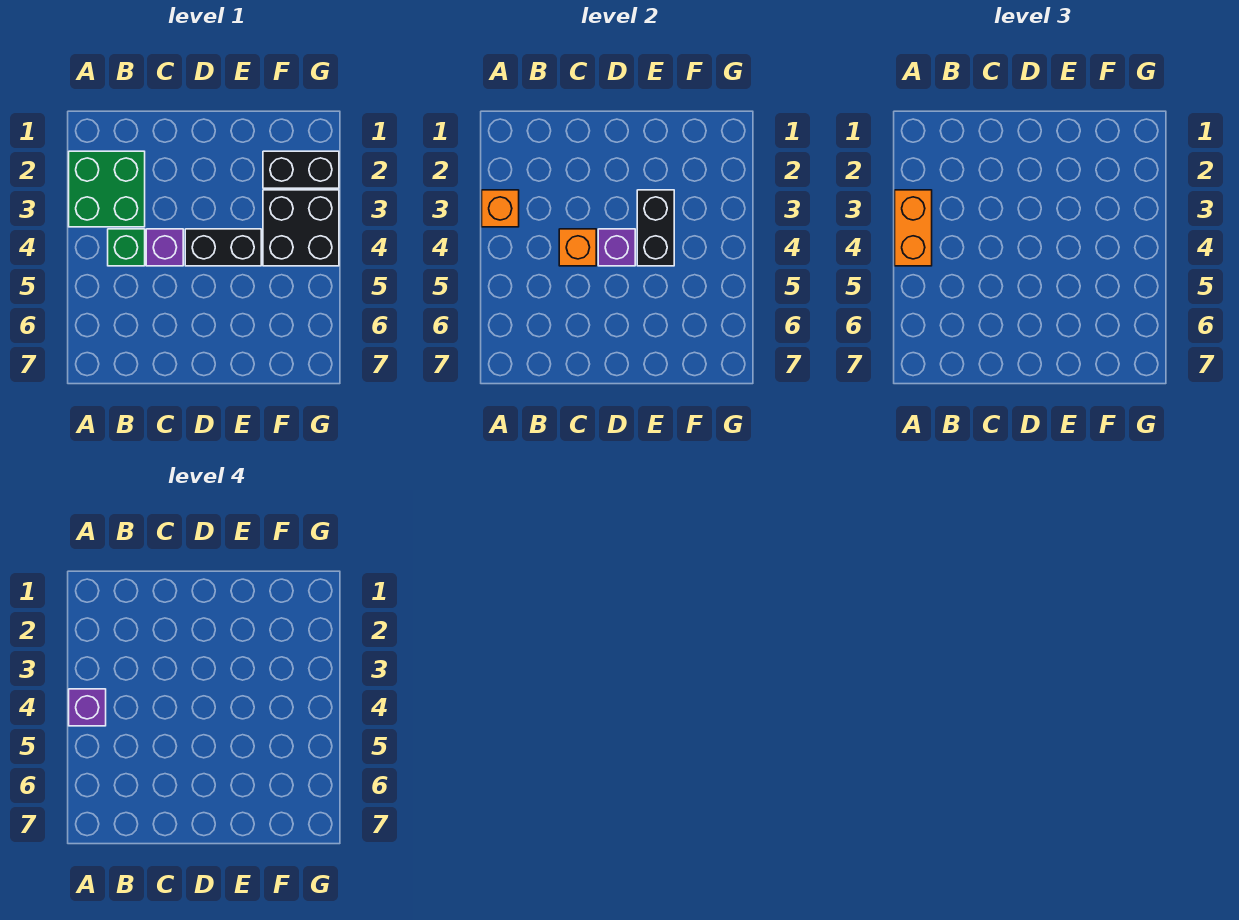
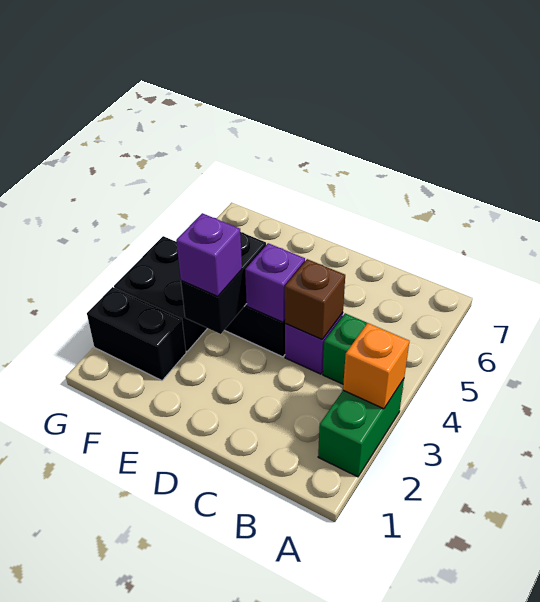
green brick A2:B3 level 1 -> green brick A2:A3 level 1
orange brick A3:A4 level 3 -> none
purple brick A4 level 4 -> purple brick E3 level 3
orange brick C4 level 2 -> brown brick C4 level 2

